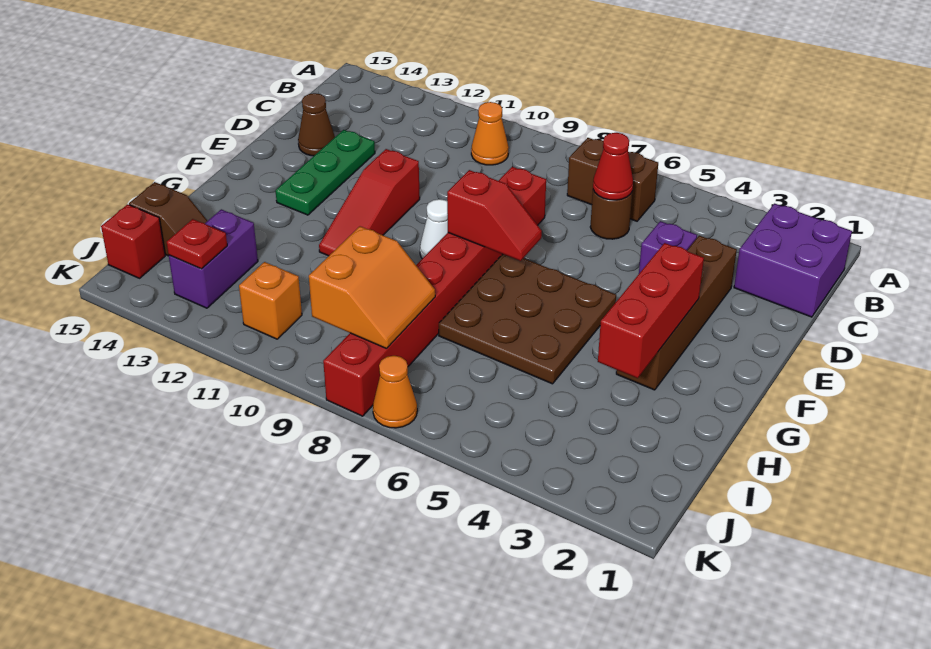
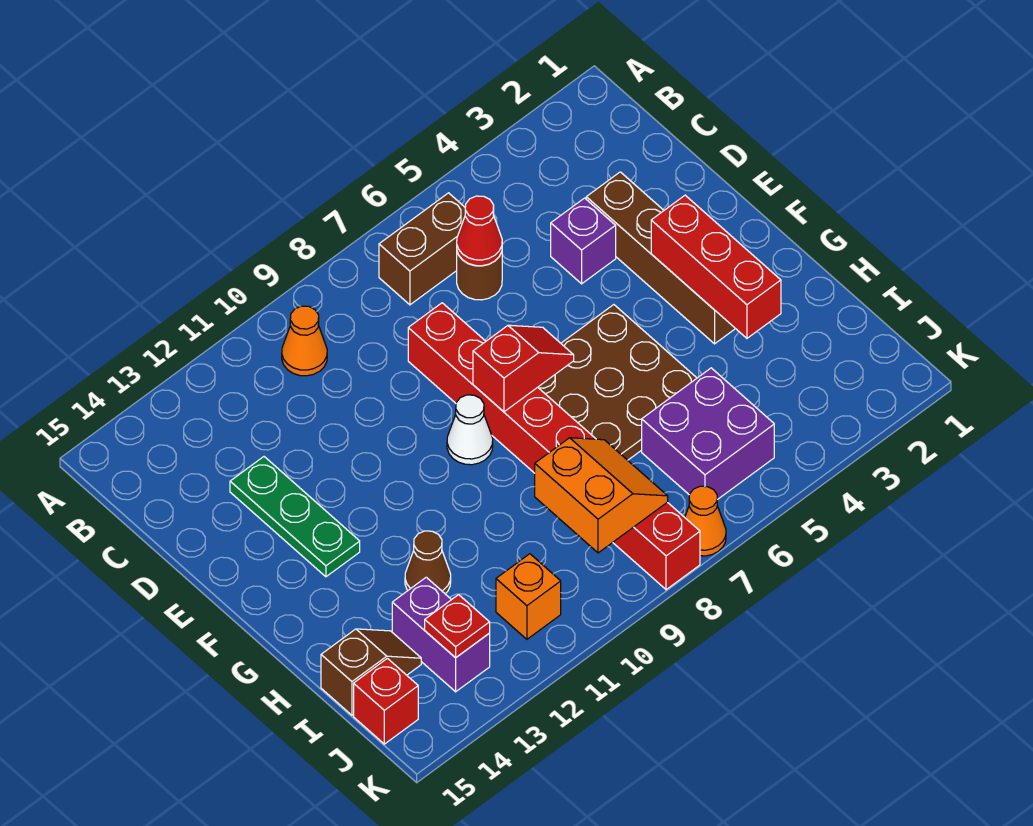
purple brick B1:C2 level 1 -> purple brick I5:J6 level 1
brown cone D14 level 1 -> brown cone H12 level 1
red slope E11:G11 level 1 top E -> none

